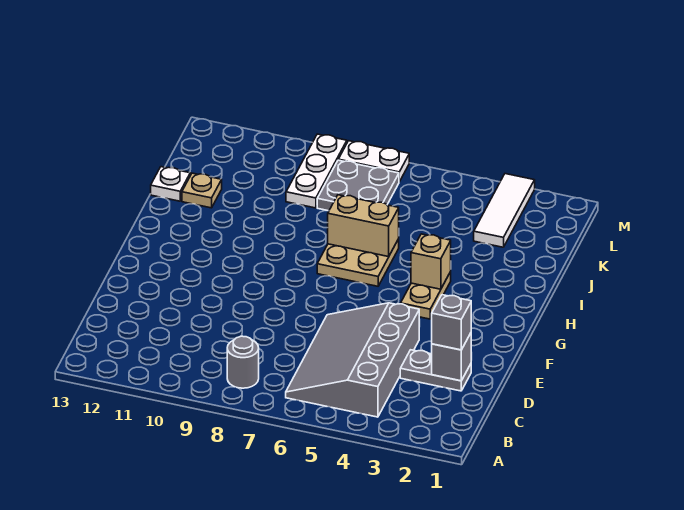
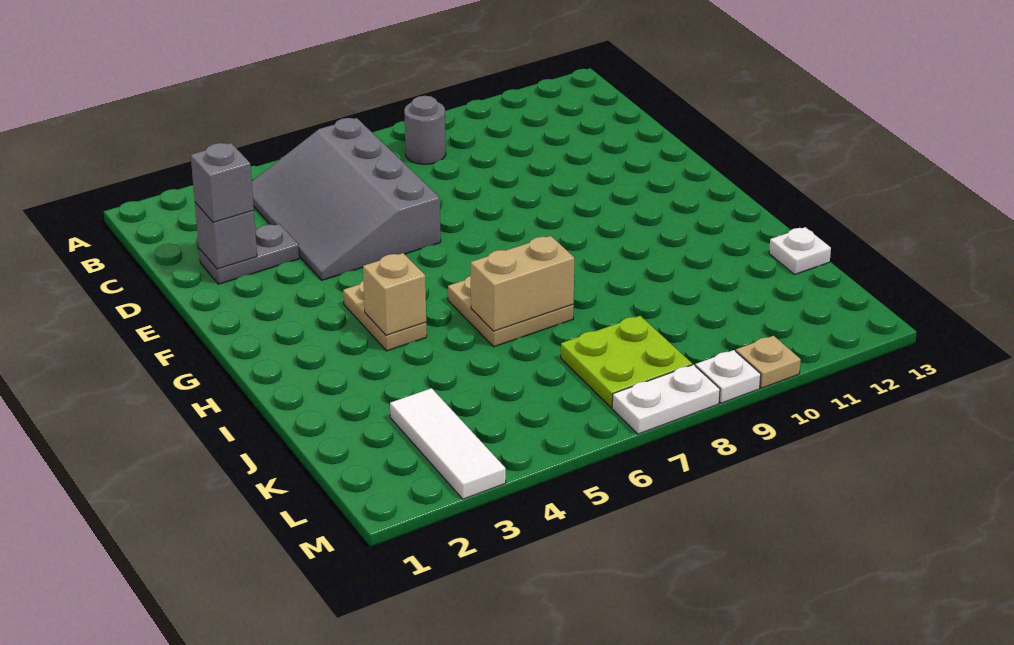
grey slope B4:E6 level 1 top 4 -> grey slope B4:E6 level 1 top 6
tan plate J12 level 1 -> tan plate M10 level 1
grey plate K7:L8 level 1 -> lime plate K7:L8 level 1
white plate K9:M9 level 1 -> white plate M9 level 1

